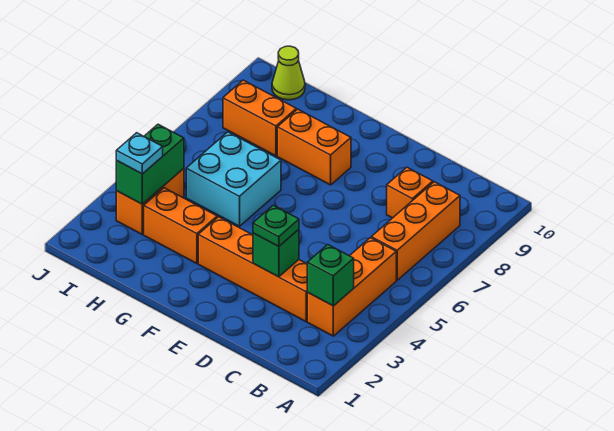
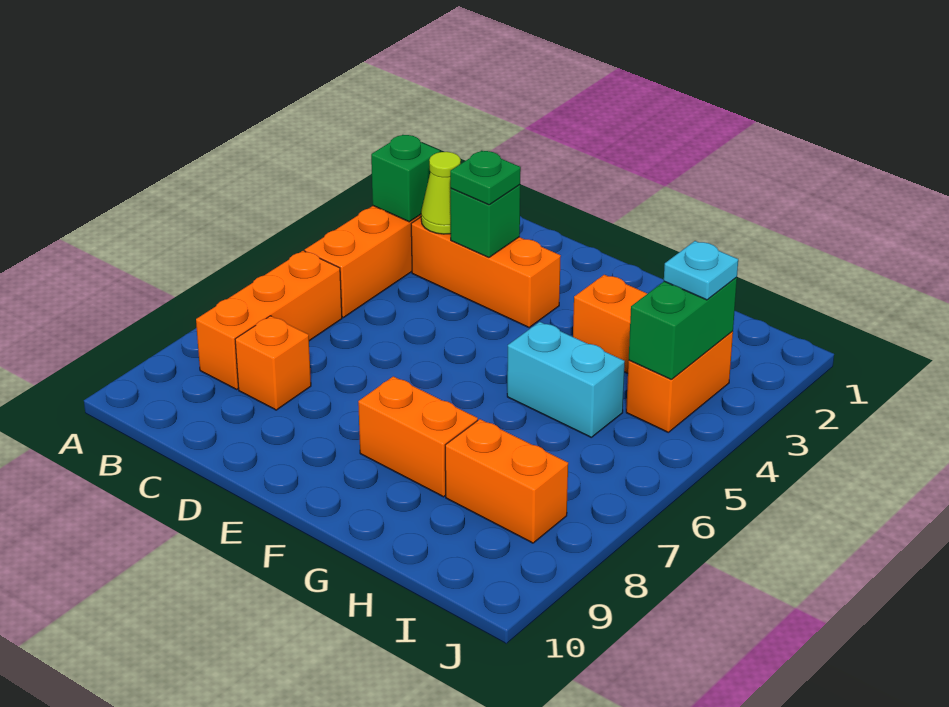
orange brick C3:F3 level 1 -> orange brick C3:E3 level 1
cyan brick G5:H6 level 1 -> cyan brick G5:H5 level 1
lime cone I10 level 1 -> lime cone C3 level 2

